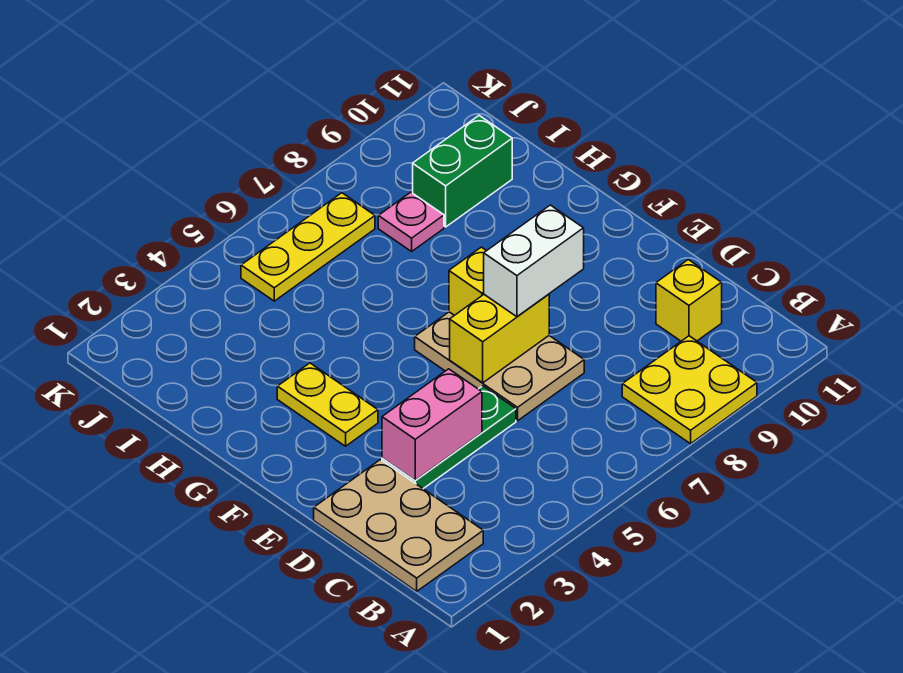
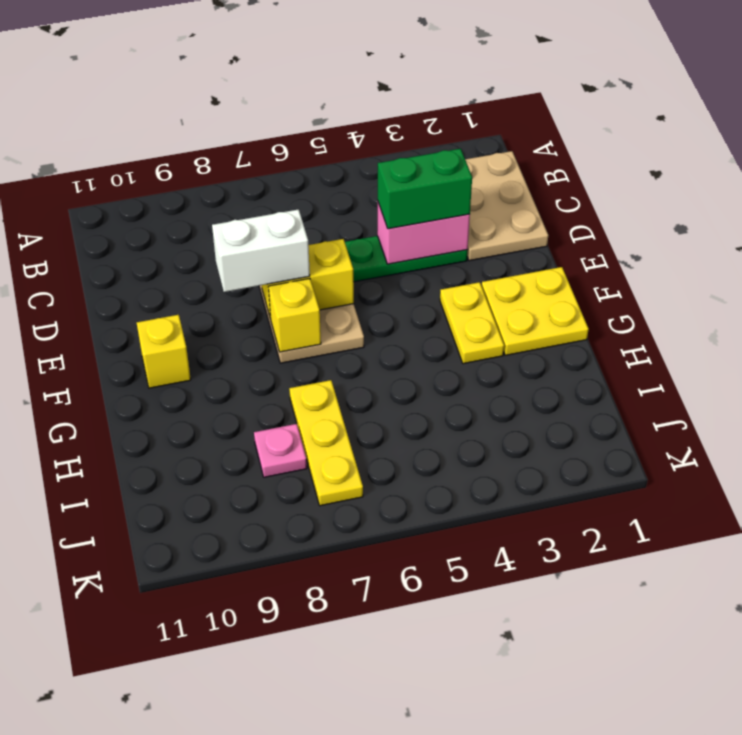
yellow plate A8:B9 level 1 -> yellow plate F1:G2 level 1
yellow brick C10 level 1 -> yellow brick F10 level 1
green brick I9:I10 level 1 -> green brick D3:D4 level 3
yellow plate J5:J7 level 1 -> yellow plate H7:J7 level 1

